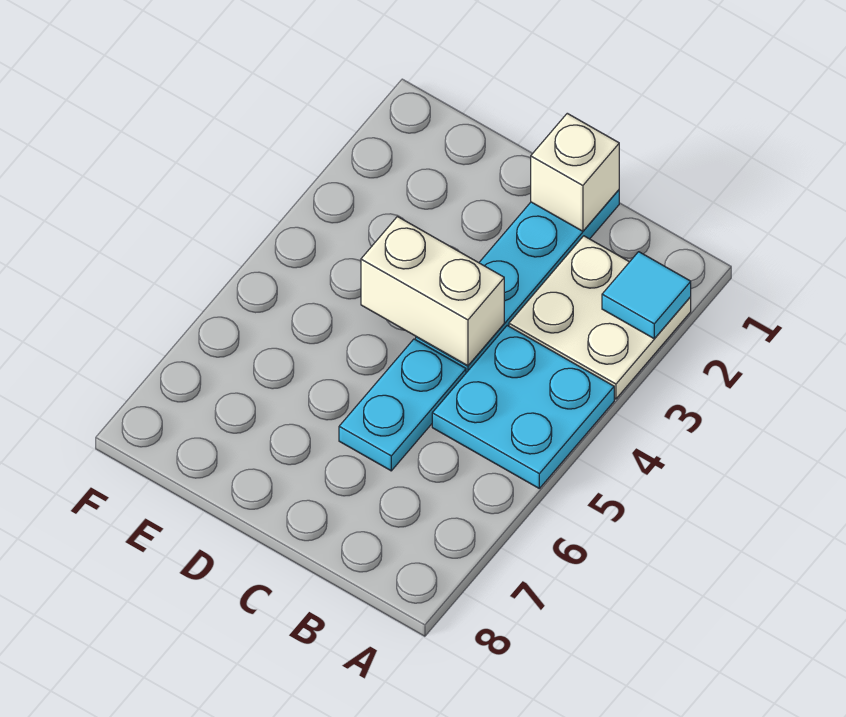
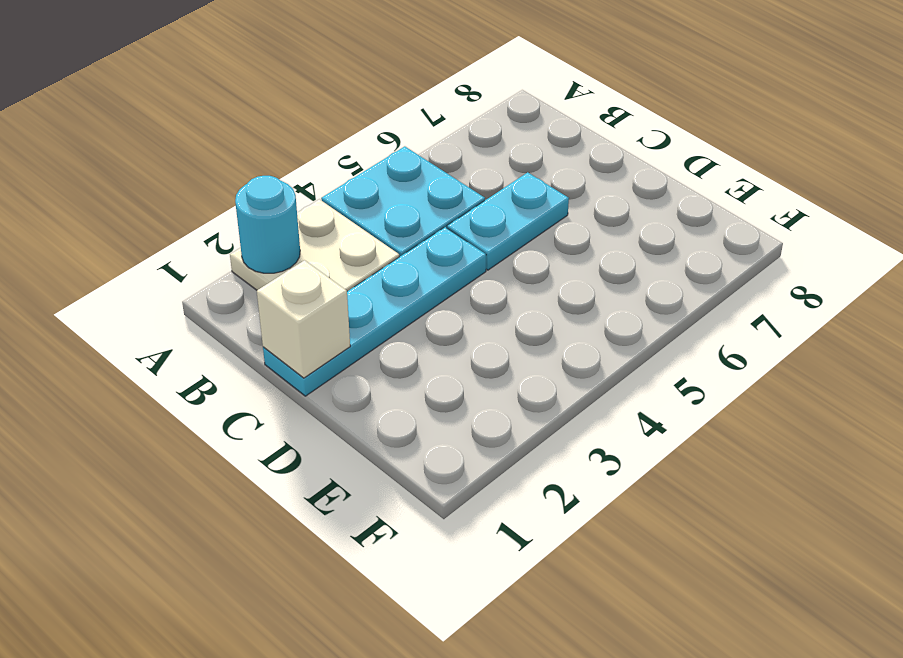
cyan tile A2 level 2 -> cyan round brick A2 level 2
white brick C4:D4 level 2 -> none

